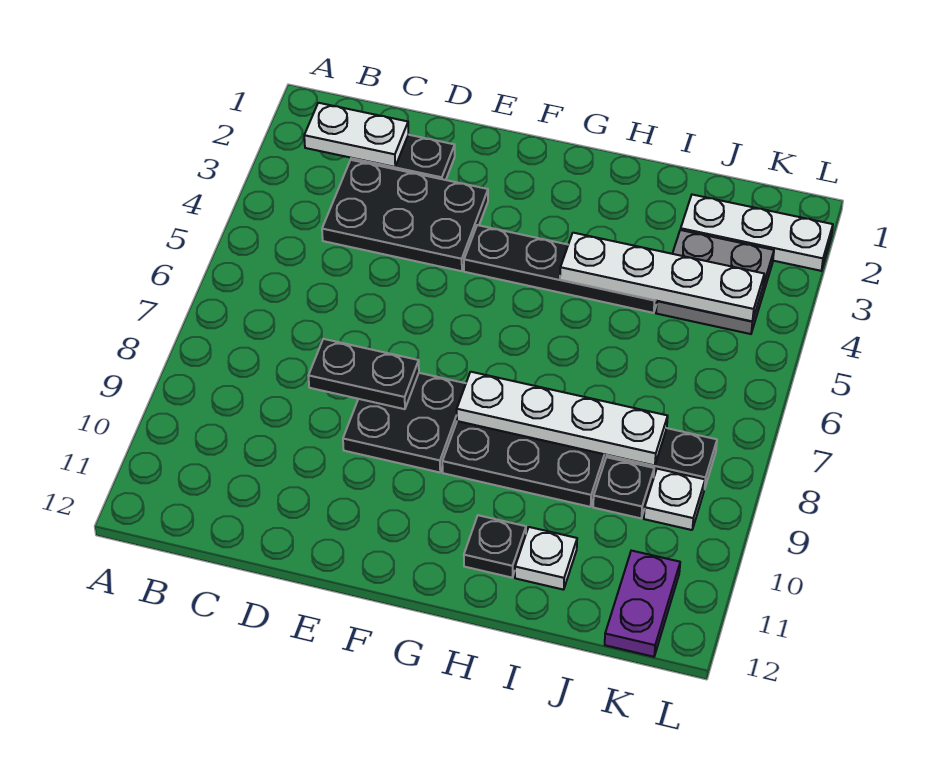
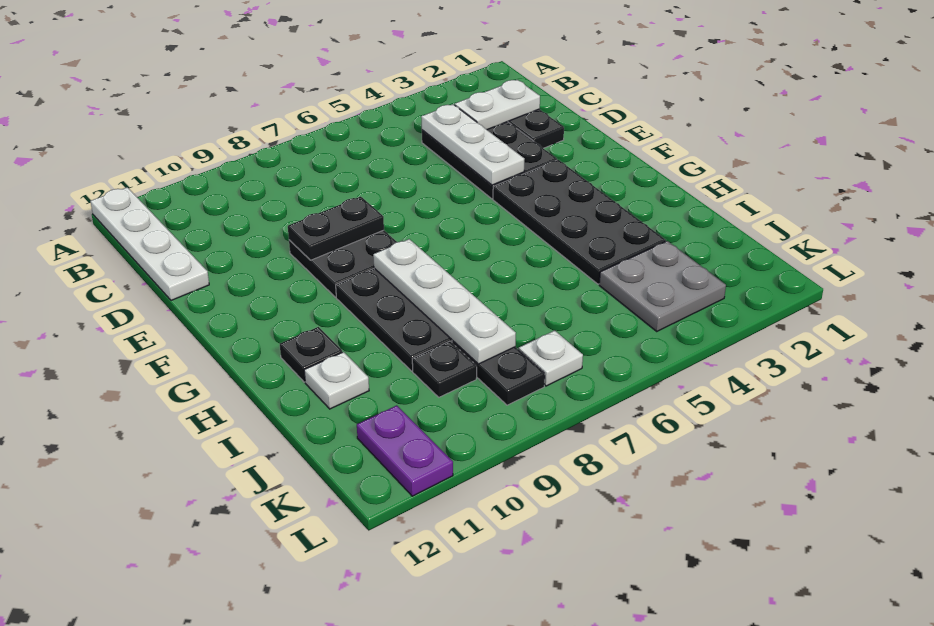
white plate B2:C2 level 2 -> white plate C2:C3 level 2
black plate D8:E8 level 2 -> black plate E8:E9 level 2
black plate F4:I4 level 1 -> black plate F3:I4 level 1
white plate H4:K4 level 2 -> white plate A12:D12 level 1
white plate J2:L2 level 1 -> white plate C4:E4 level 2
white plate K9 level 1 -> white plate K7 level 1
purple plate K11:K12 level 1 -> purple plate K11:L11 level 1

